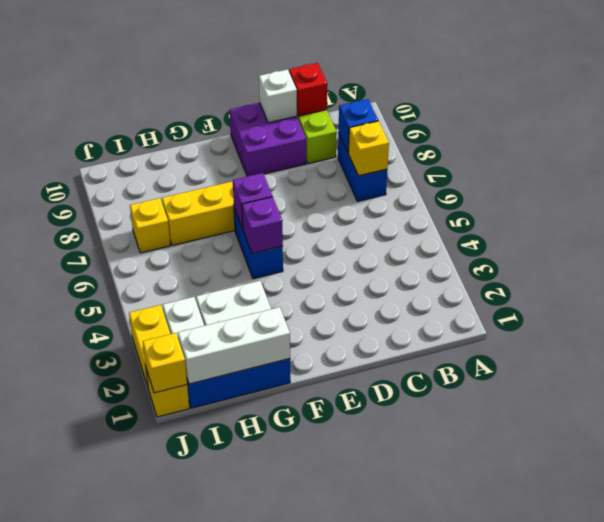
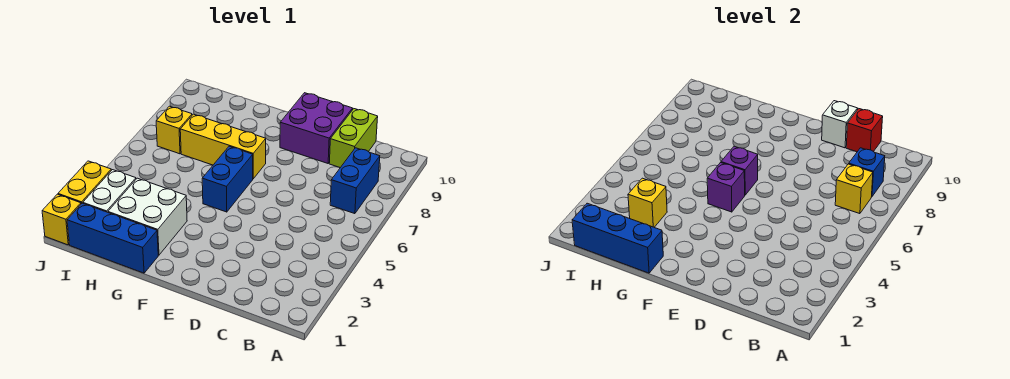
white brick G1:I1 level 2 -> blue brick G1:I1 level 2
yellow brick J1 level 2 -> yellow brick H3 level 2

